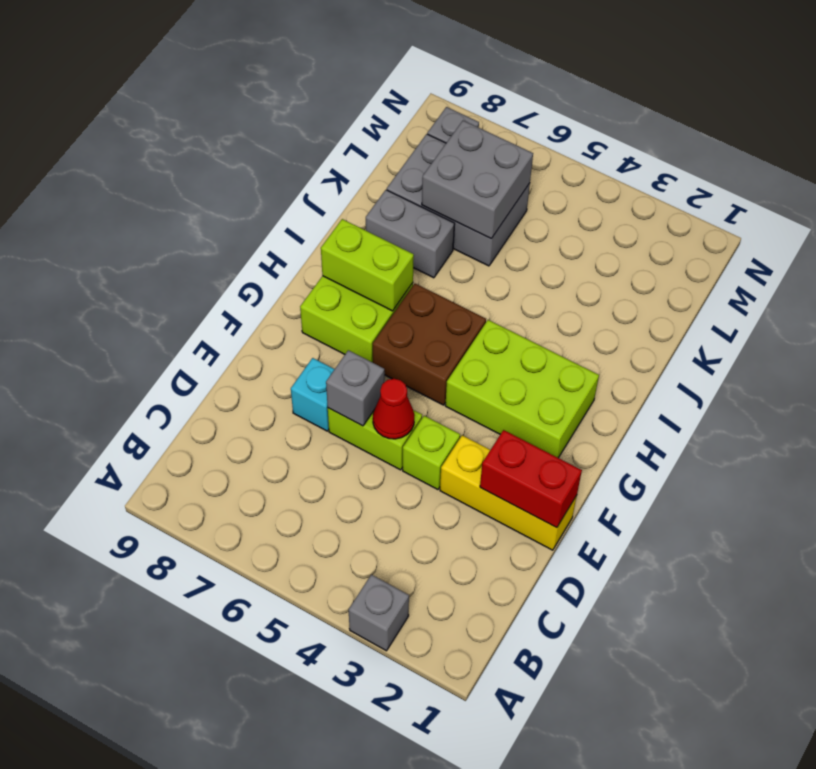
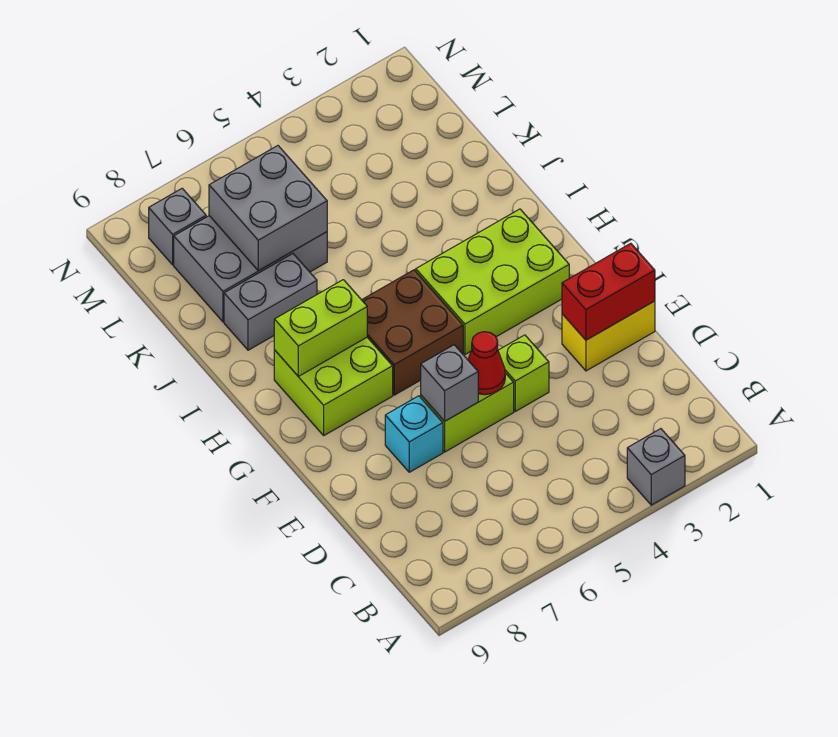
yellow brick E1:E3 level 1 -> yellow brick E1:E2 level 1

